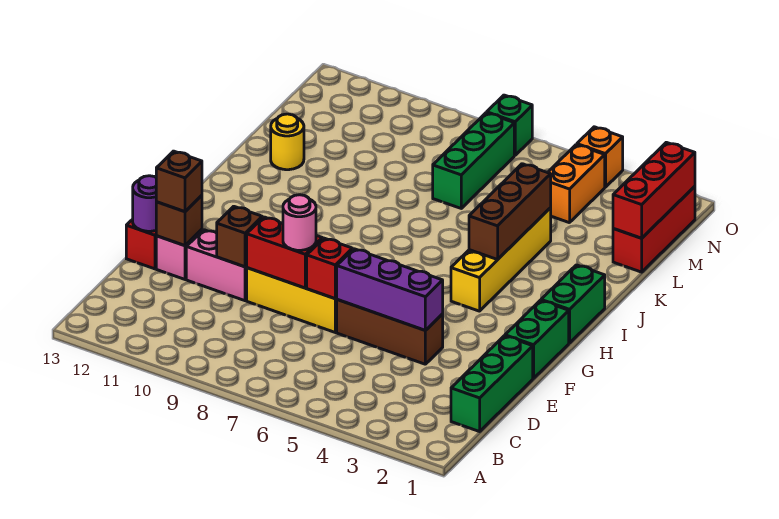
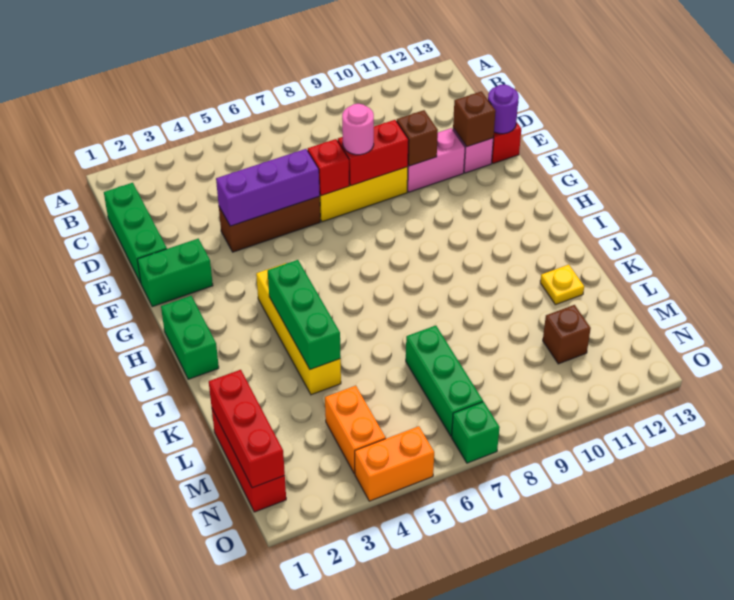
brown brick E12 level 3 -> brown brick M11 level 1
green brick F1:G1 level 1 -> green brick F1:F2 level 1
brown brick I4:K4 level 2 -> green brick I4:K4 level 2
yellow round brick K12 level 1 -> yellow plate K12 level 1
orange brick O4 level 1 -> orange brick O4:O5 level 1

